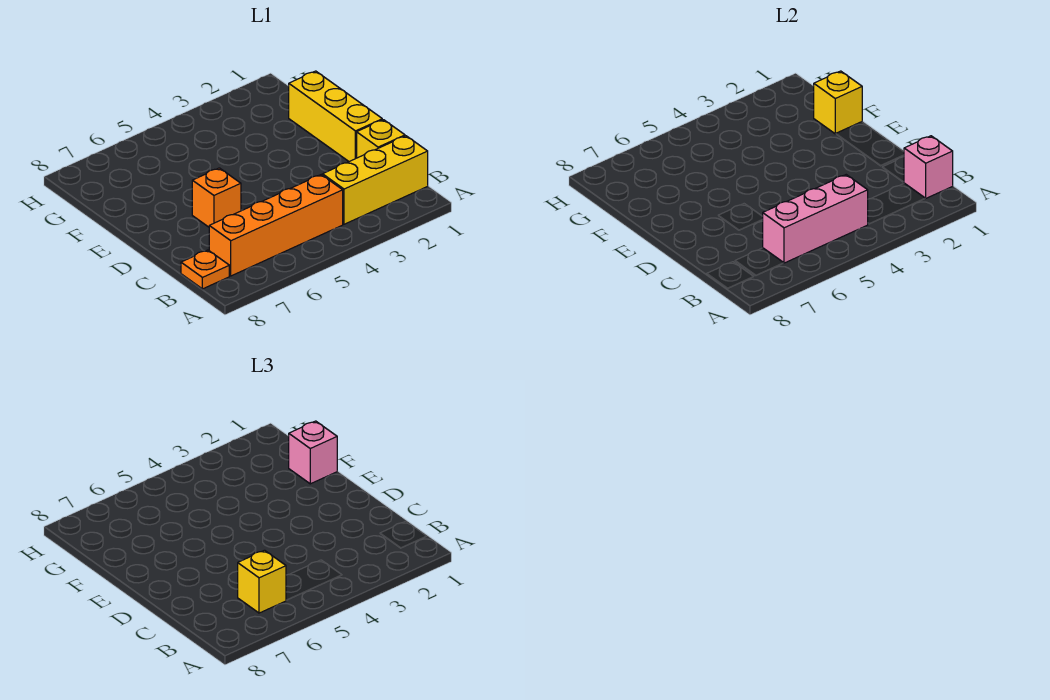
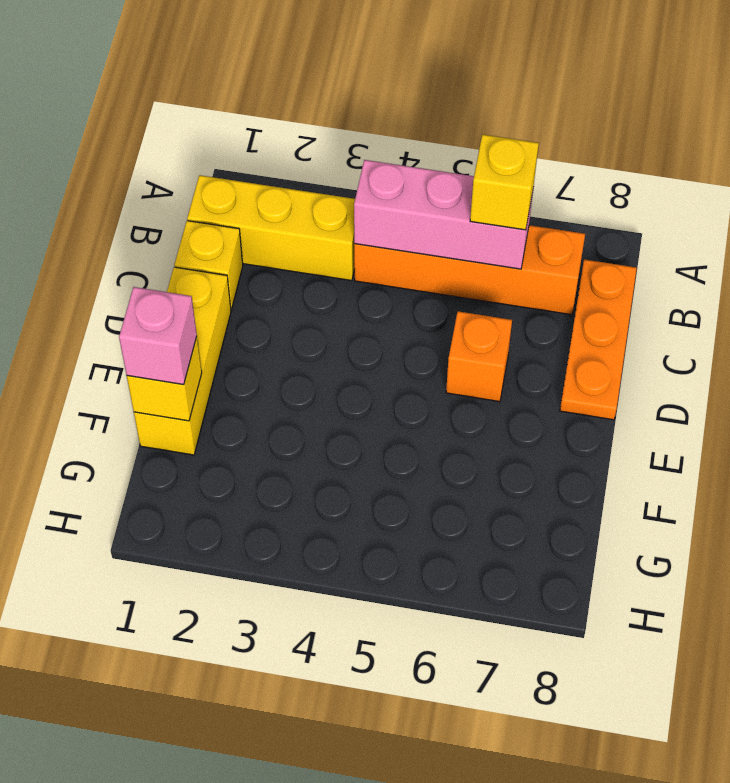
pink brick B1 level 2 -> none
orange plate B8 level 1 -> orange plate B8:D8 level 1

